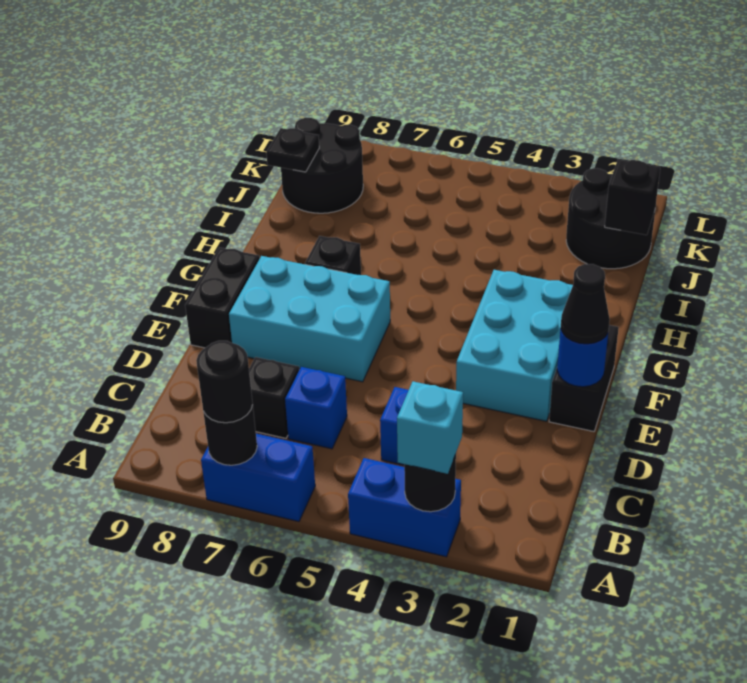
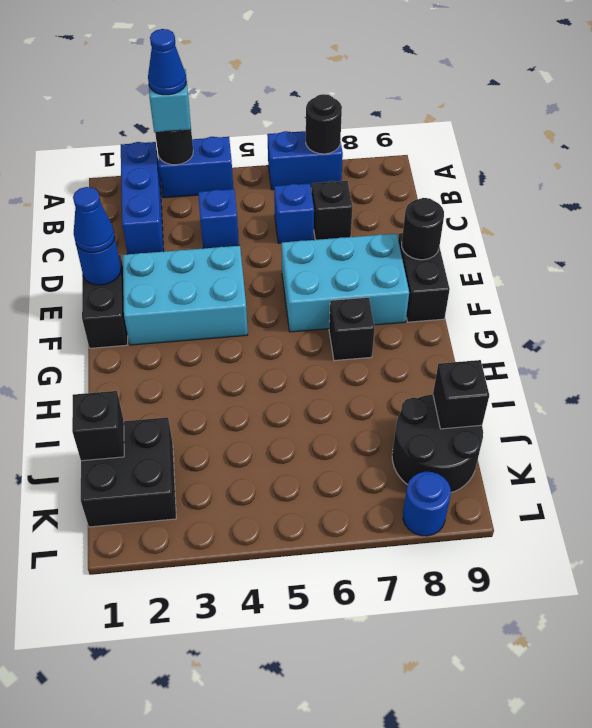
none -> blue brick A2:C2 level 1
none -> blue cone A3 level 4
black round brick A7 level 3 -> black round brick E9 level 2
black cone E1 level 3 -> blue cone E1 level 3
cyan brick E2:G3 level 1 -> cyan brick E2:F4 level 1
black round brick J1:K2 level 1 -> black brick J1:K2 level 1
black plate J9 level 2 -> black brick J9 level 2
none -> blue round brick L8 level 1

